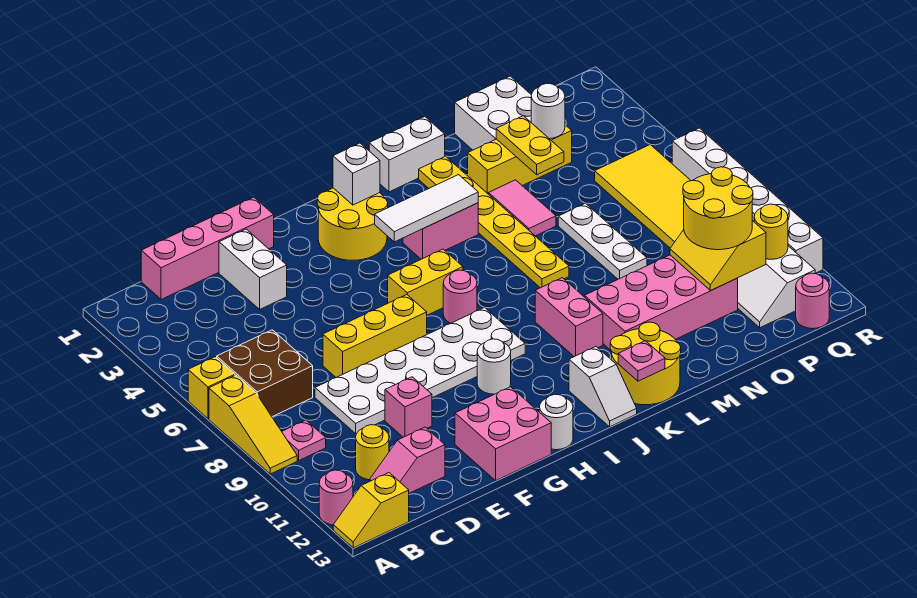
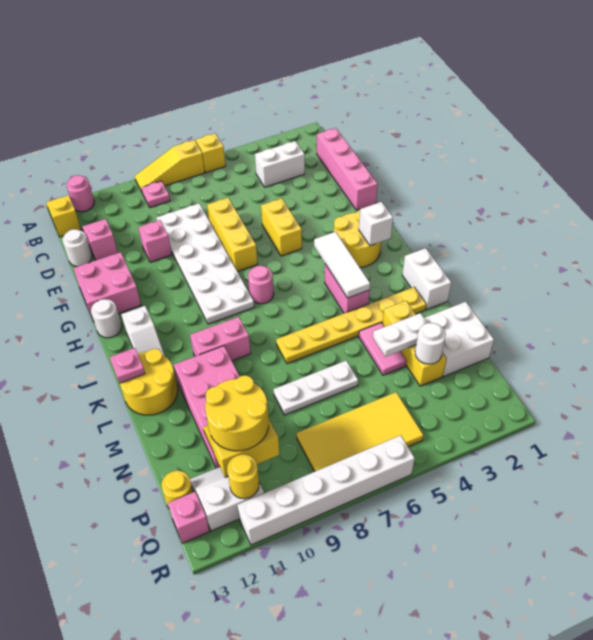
brown brick B6:C7 level 1 -> none
yellow round brick C11 level 1 -> yellow round brick P13 level 1
white brick E2:E3 level 1 -> white brick C3:C4 level 1
yellow brick H6:I6 level 1 -> yellow brick F5:G5 level 1
white round brick H10 level 1 -> white round brick D13 level 1
white slope J12:J13 level 1 top 12 -> white slope I12:J12 level 1 top I
pink tile M4:M5 level 1 -> pink tile M4:N4 level 1
yellow plate N3:N4 level 2 -> white plate N3:N4 level 2
pink round brick Q13 level 1 -> pink brick Q13 level 1

